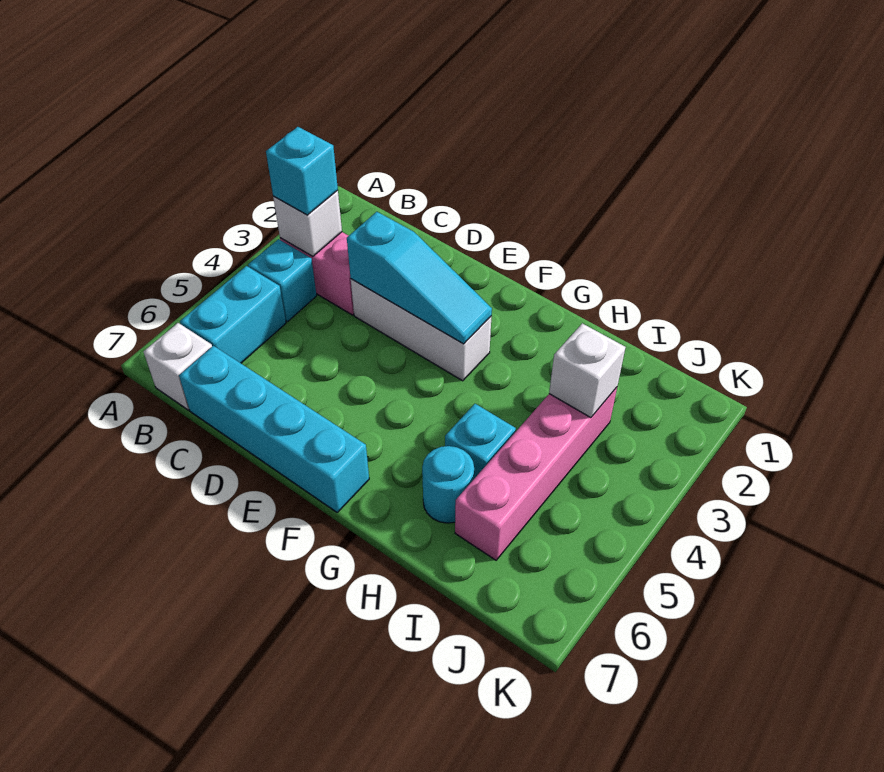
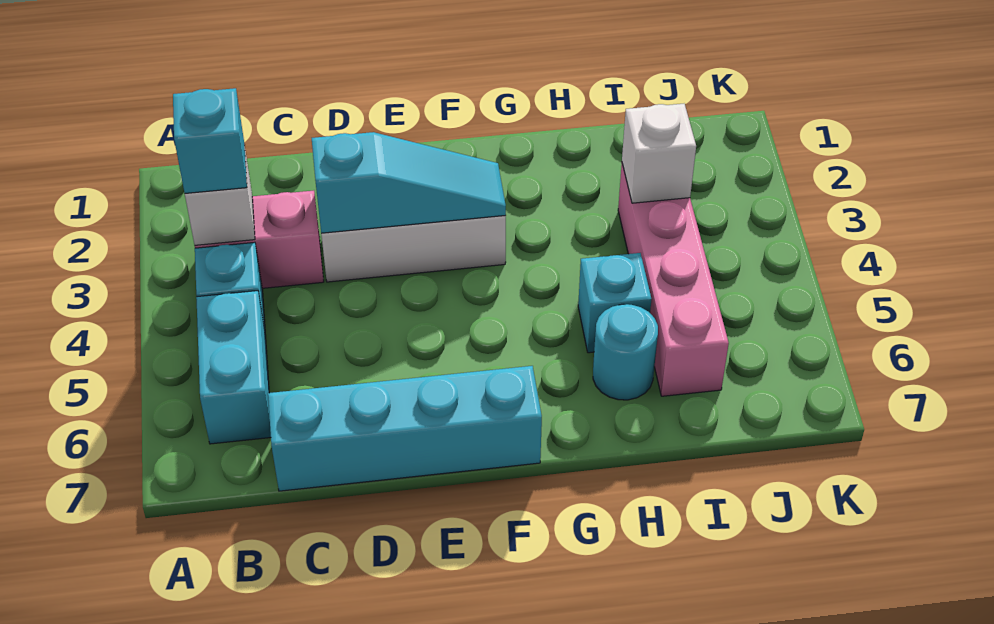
white brick B7 level 1 -> none

